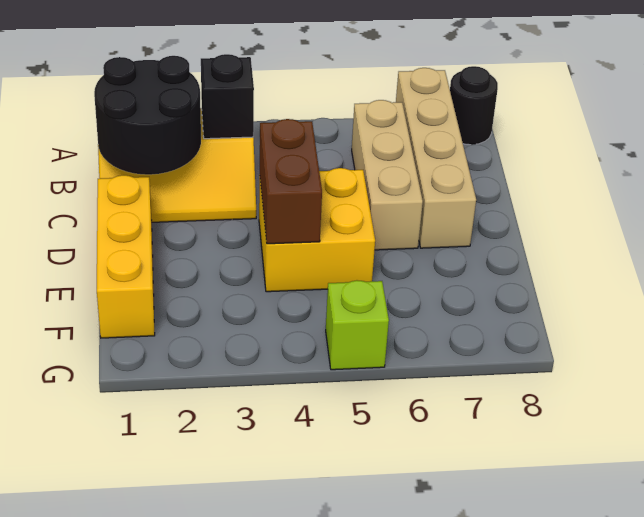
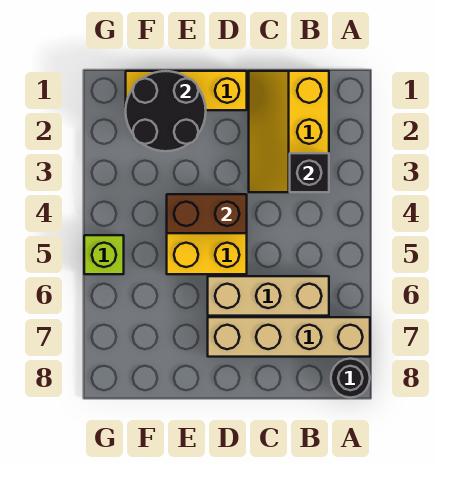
black round brick B1:C2 level 2 -> black round brick E1:F2 level 2

